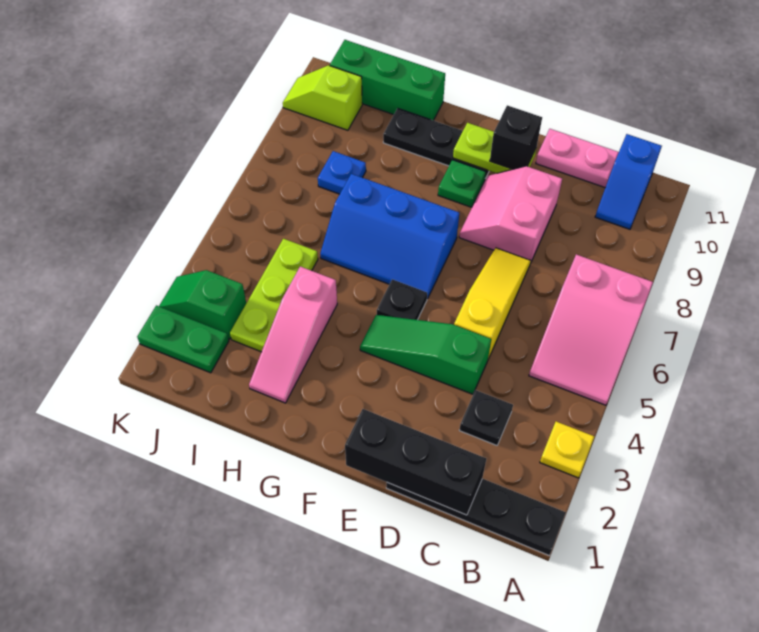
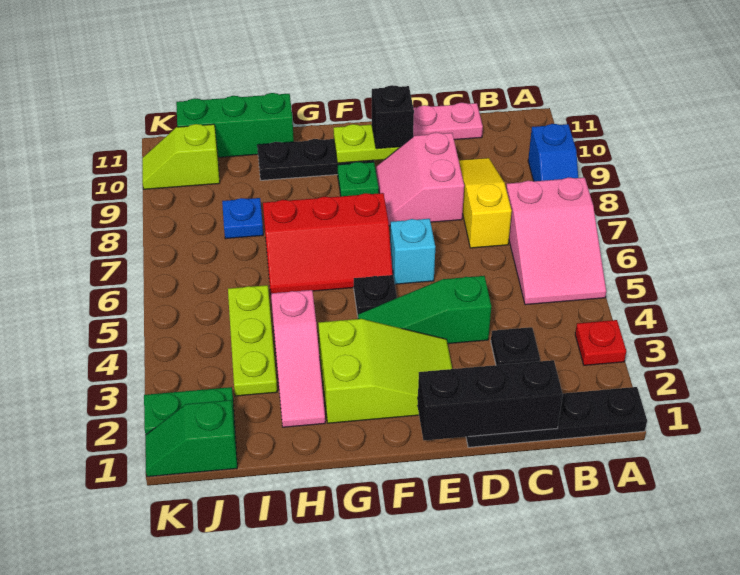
yellow plate A3 level 1 -> red plate A3 level 1
blue slope B10:B11 level 1 top 11 -> blue slope A8:A9 level 1 top 9
yellow slope D5:D7 level 1 top 5 -> yellow slope C7:C9 level 1 top 7
none -> lime slope E2:G3 level 1 top G
none -> cyan brick E6 level 1
blue slope F6:H7 level 1 top 7 -> red slope F6:H7 level 1 top 7
green slope J3:K3 level 1 top J -> green slope J1:K1 level 1 top J

